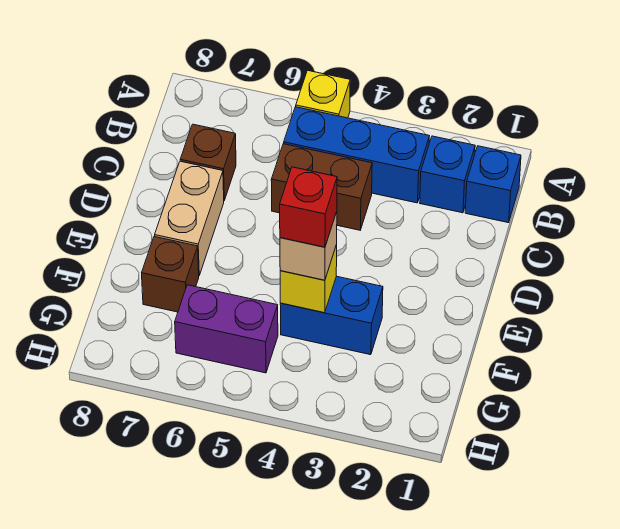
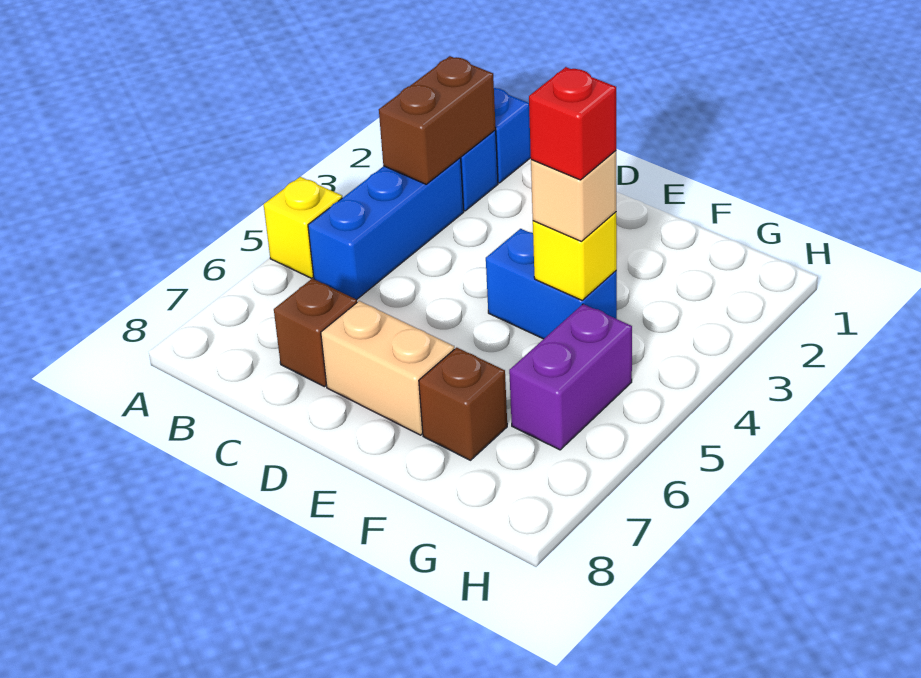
brown brick C4:C5 level 1 -> brown brick B2:B3 level 2
blue brick F3:F4 level 1 -> blue brick E4:F4 level 1

